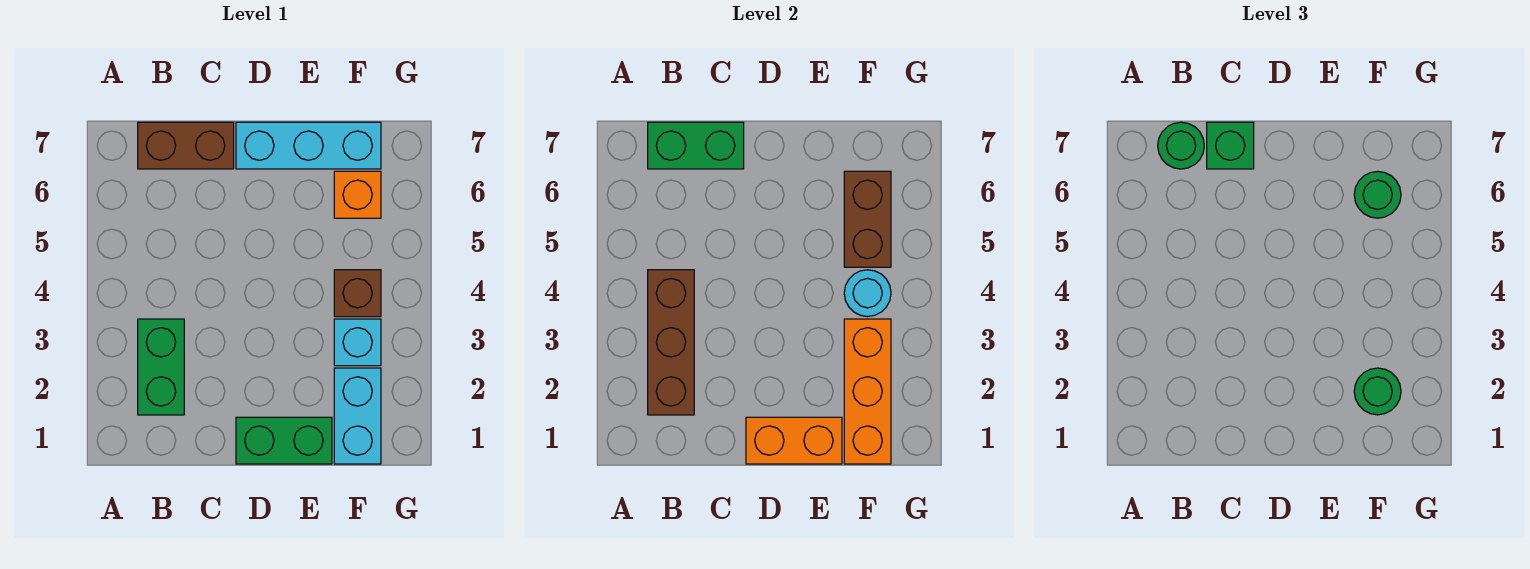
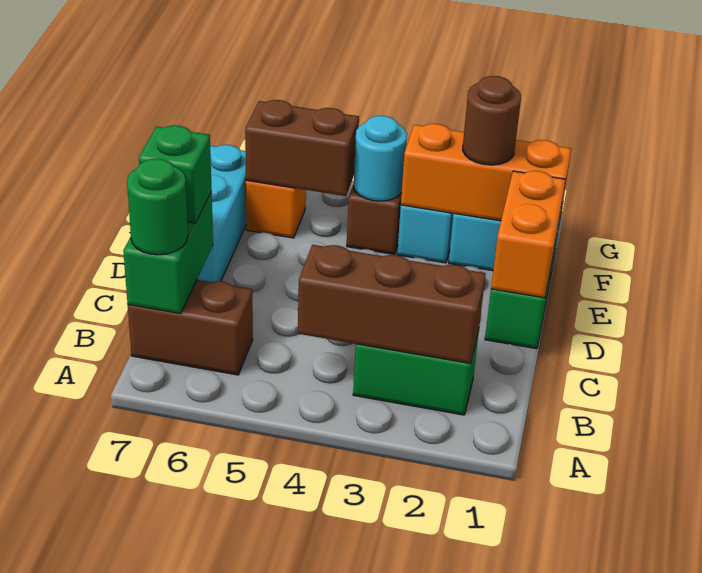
brown brick B7:C7 level 1 -> brown brick B6:B7 level 1
green round brick F2 level 3 -> brown round brick F2 level 3
green round brick F6 level 3 -> none

